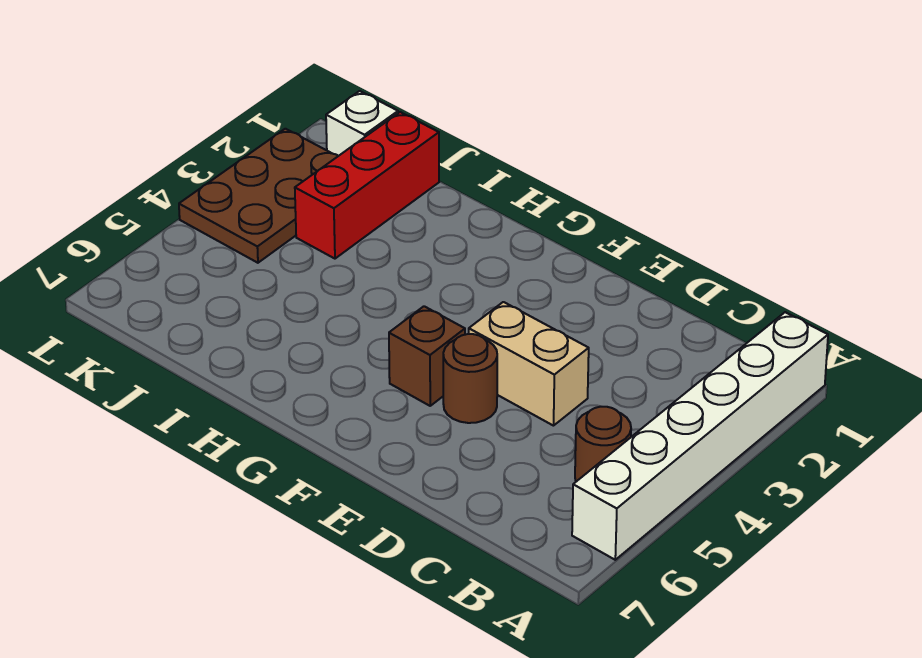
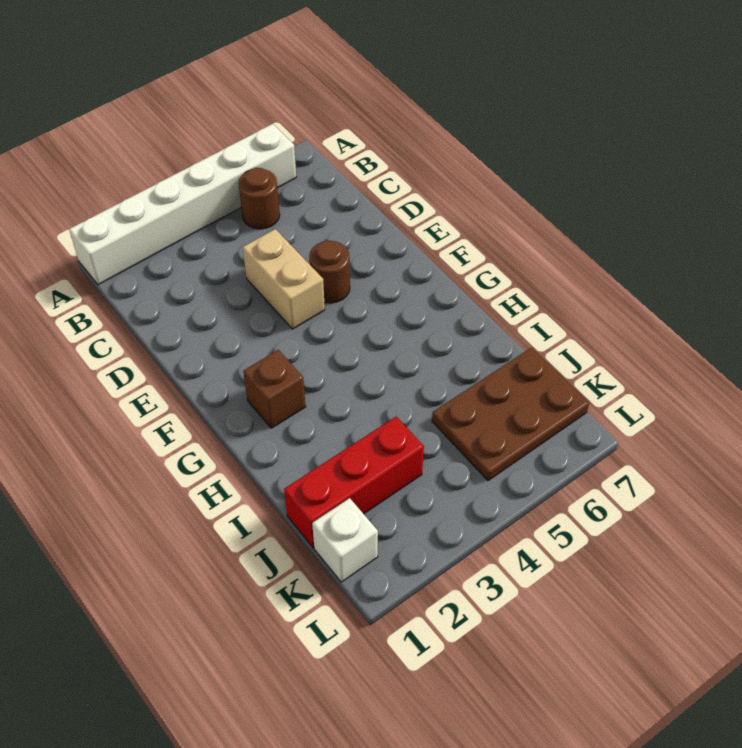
brown brick F5 level 1 -> brown brick G2 level 1
brown plate K2:L4 level 1 -> brown plate J5:K7 level 1

